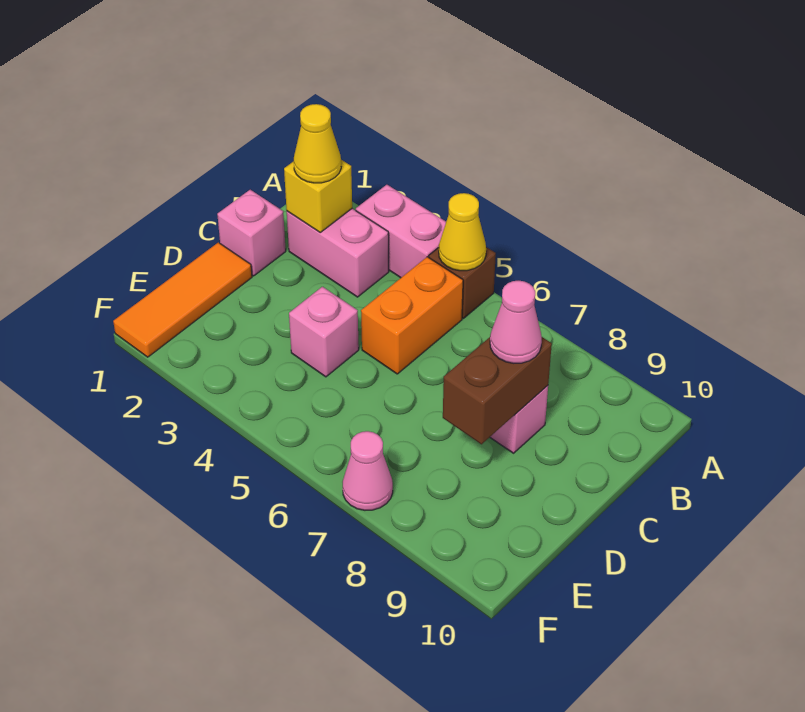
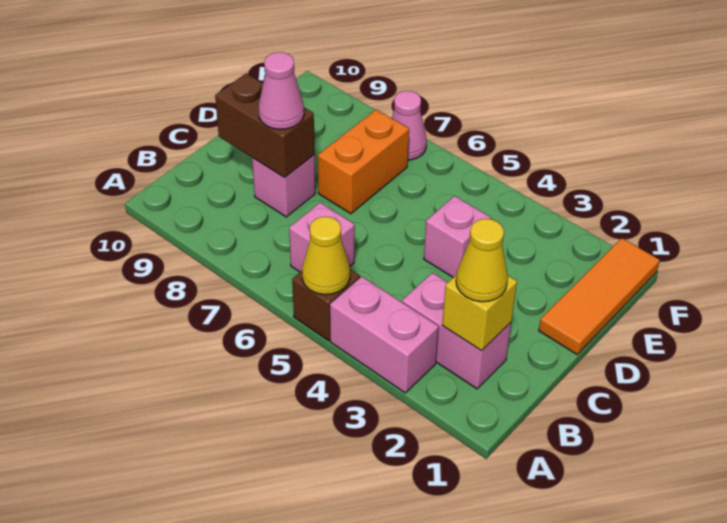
orange brick B5:C5 level 1 -> orange brick D7:E7 level 1
pink brick C1 level 1 -> pink brick B6 level 1
brown brick C8:D8 level 2 -> brown brick C8:C9 level 2

